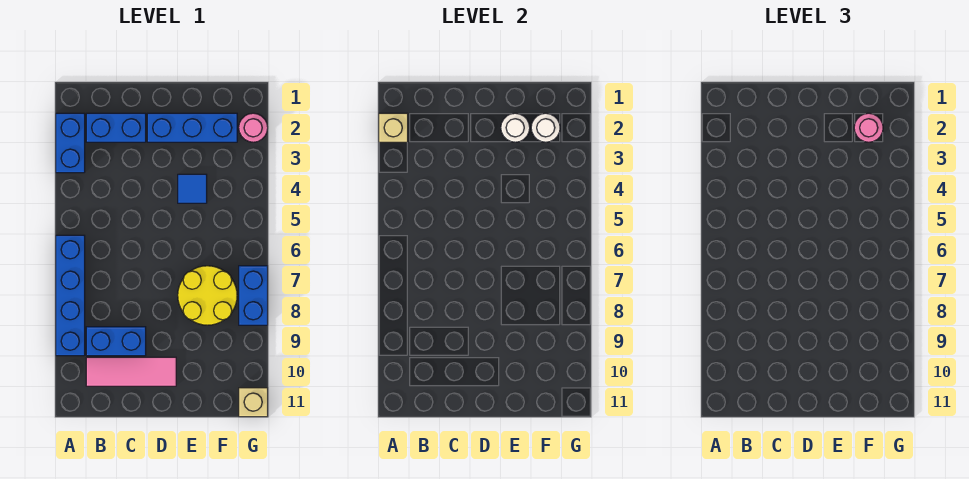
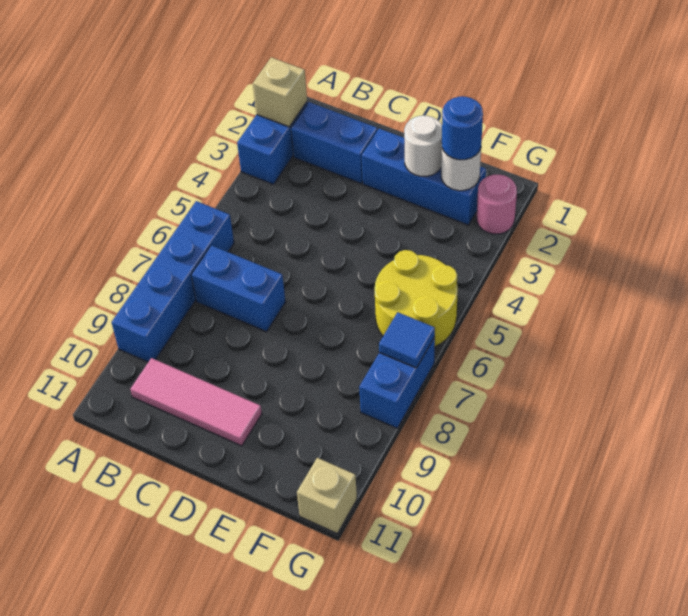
blue brick B9:C9 level 1 -> blue brick B7:C7 level 1
blue tile E4 level 1 -> blue tile G7 level 2
yellow round brick E7:F8 level 1 -> yellow round brick F5:G6 level 1
pink round brick F2 level 3 -> blue round brick F2 level 3

